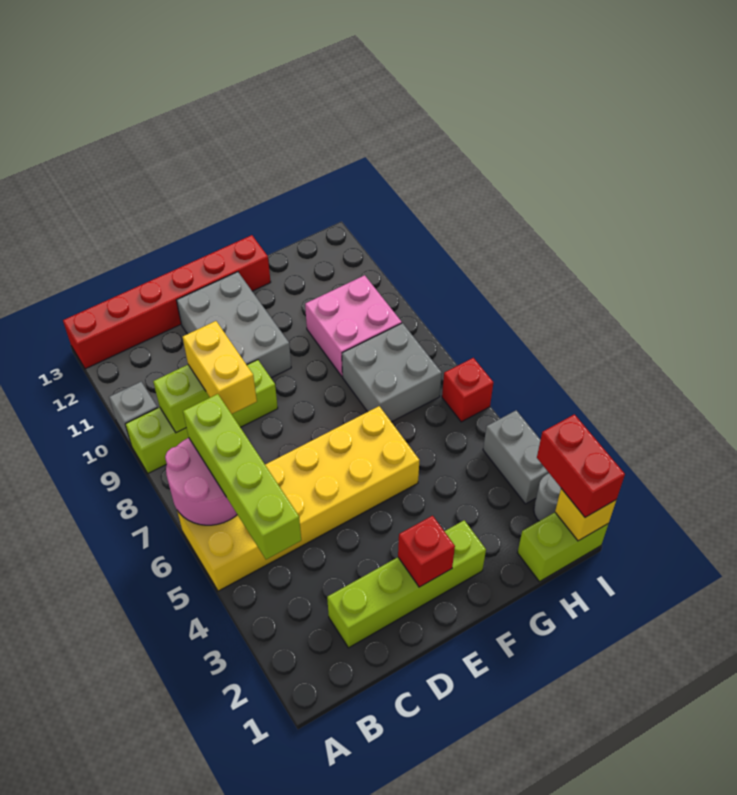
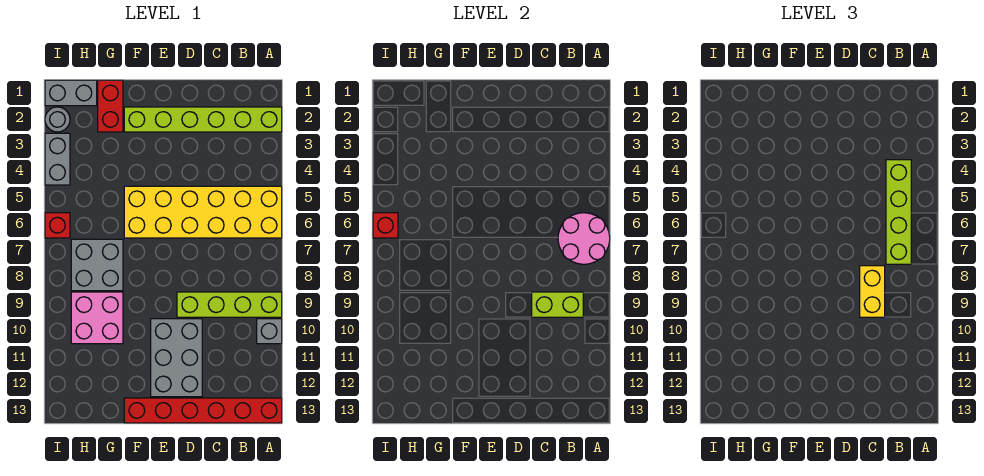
lime brick C2:F2 level 1 -> lime brick A2:F2 level 1
red brick E2 level 2 -> red brick I6 level 2
lime brick H1:I1 level 1 -> grey brick H1:I1 level 1
yellow brick I1 level 2 -> none
red brick I1:I2 level 3 -> red brick G1:G2 level 1

